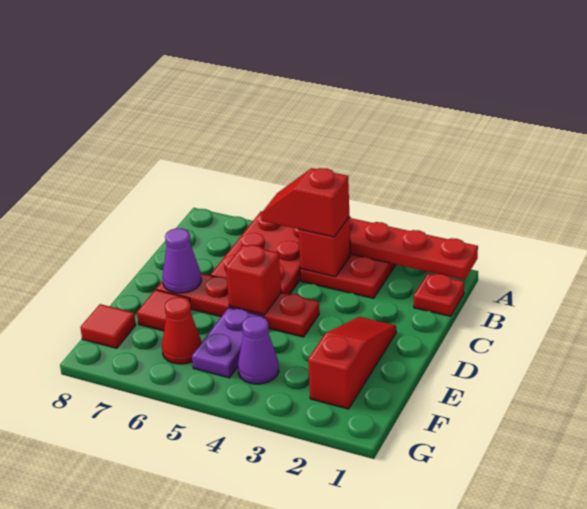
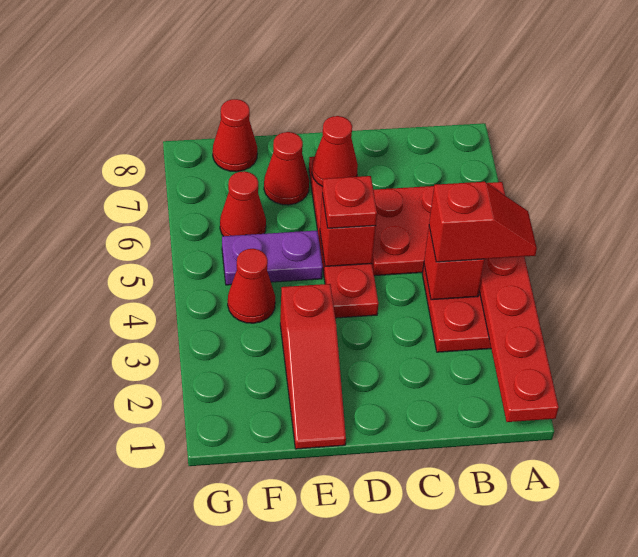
red plate B1 level 1 -> red plate D5 level 3
red slope B4:B5 level 3 top 4 -> red slope A4:B4 level 3 top B
red slope D2:F2 level 1 top F -> red slope E1:E3 level 1 top 3
purple cone D7 level 2 -> red cone D7 level 2
red tile E7 level 1 -> red cone E7 level 1
purple cone F4 level 1 -> red cone F4 level 1
red tile F8 level 1 -> red cone F8 level 1

